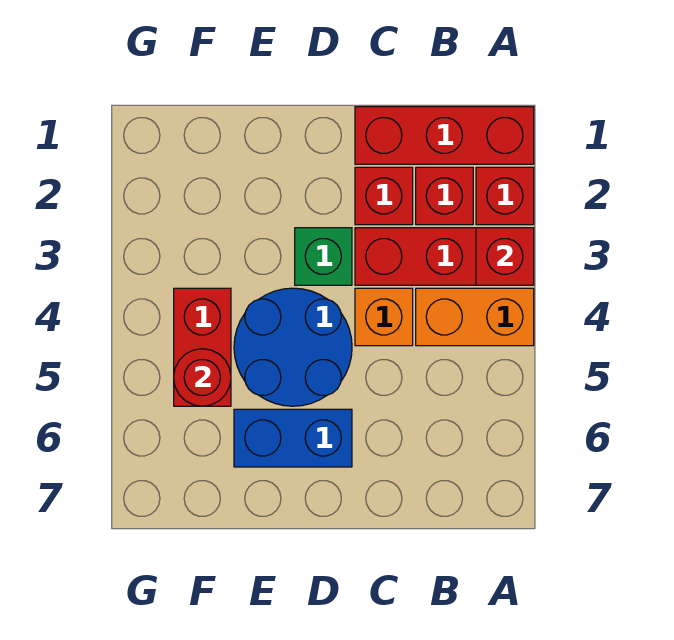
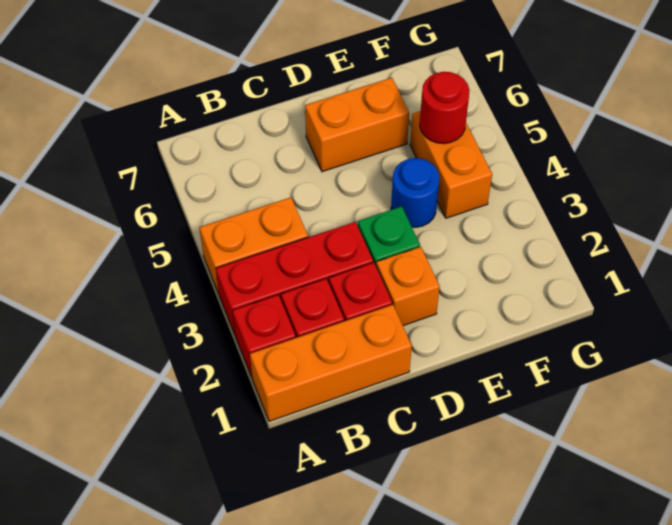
red brick A1:C1 level 1 -> orange brick A1:C1 level 1
red brick A3 level 2 -> none
orange brick C4 level 1 -> orange brick D2 level 1
blue round brick D4:E5 level 1 -> blue round brick E4 level 1
blue brick D6:E6 level 1 -> orange brick D6:E6 level 1
red brick F4:F5 level 1 -> orange brick F4:F5 level 1

